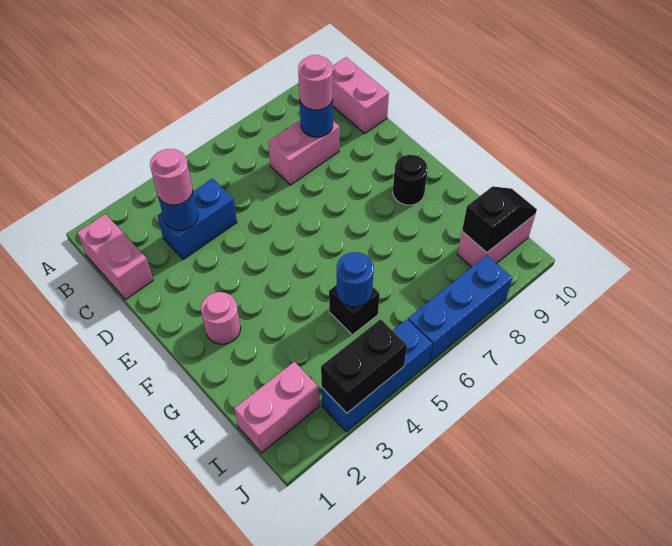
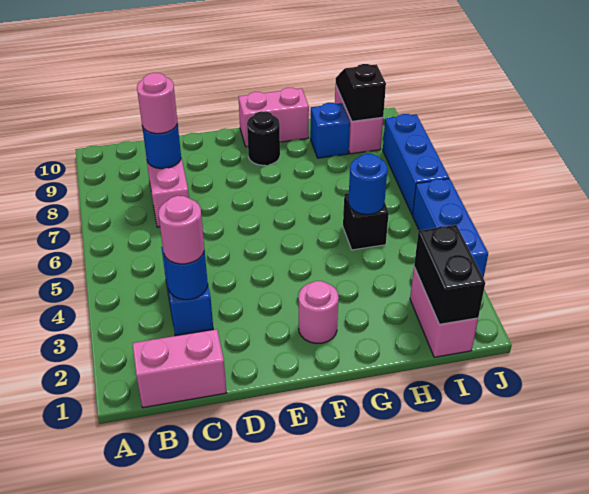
pink brick B10:C10 level 1 -> pink brick F10:G10 level 1
none -> blue brick H9 level 1
black brick J3:J4 level 2 -> black brick I1:I2 level 2

